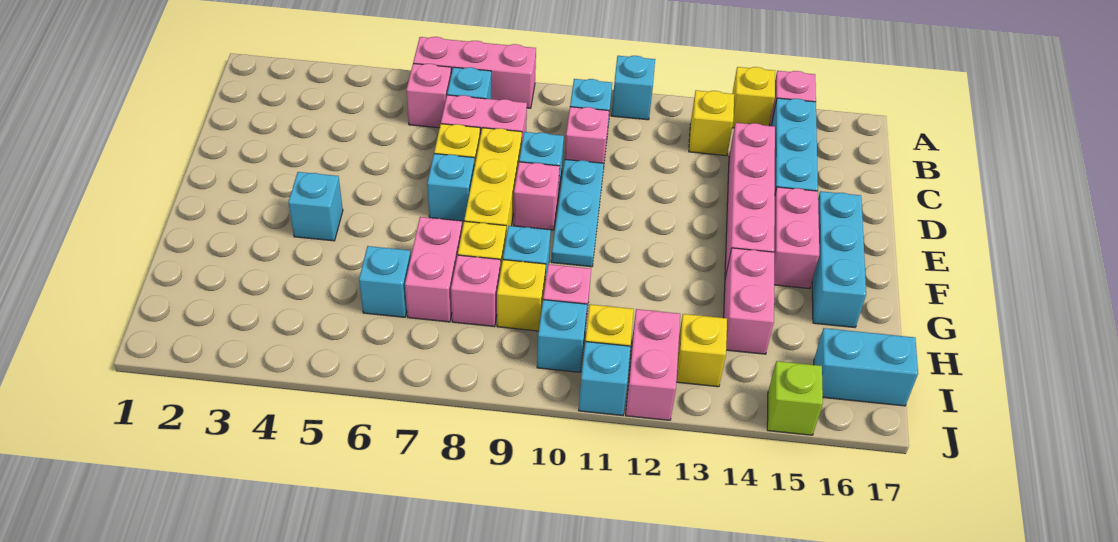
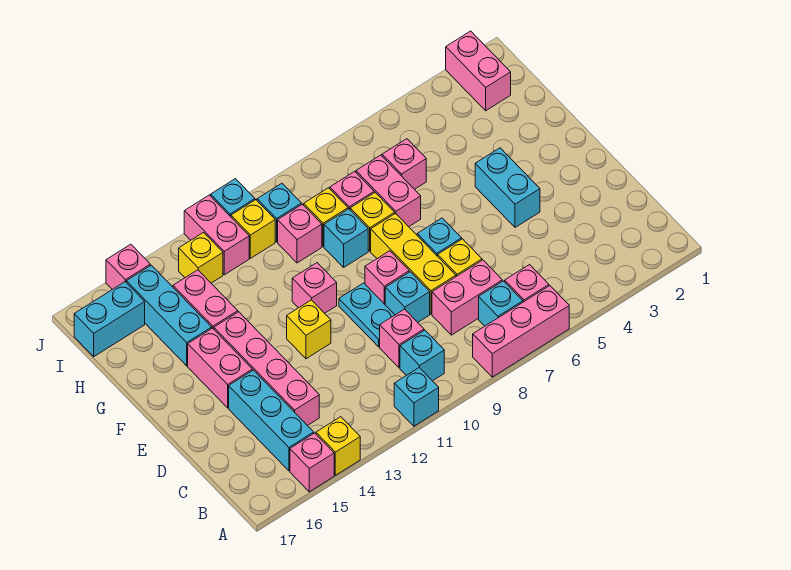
yellow brick B13 level 1 -> yellow brick E12 level 1
cyan plate D10:F10 level 1 -> cyan plate D10:E10 level 1
cyan brick E16:G16 level 1 -> cyan brick G15:I15 level 1
cyan brick F4 level 1 -> cyan brick E4:F4 level 1
none -> pink brick F11 level 1
cyan brick H6 level 1 -> pink brick H6 level 1
none -> pink brick I2:J2 level 1
lime brick J15 level 1 -> pink brick J15 level 1

